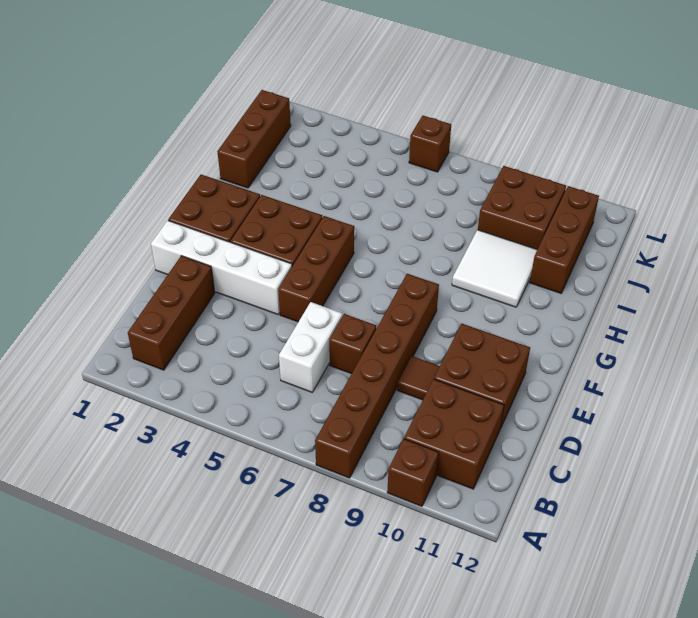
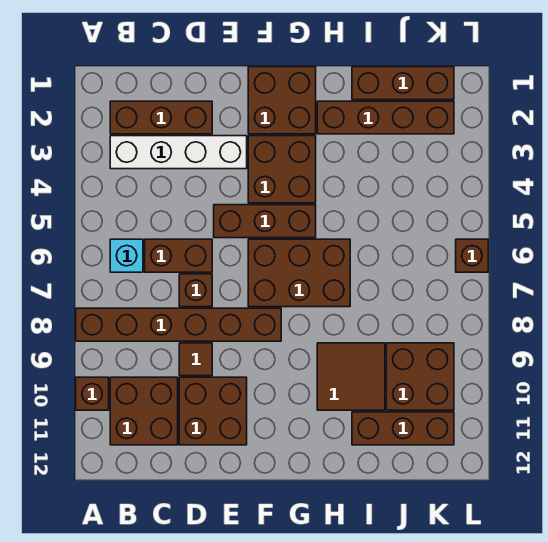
none -> cyan brick B6 level 1
white brick C6:D6 level 1 -> brown brick C6:D6 level 1
white brick E1:E4 level 1 -> white brick B3:E3 level 1
none -> brown brick F6:H7 level 1
none -> brown brick H2:K2 level 1
white tile H9:I10 level 1 -> brown tile H9:I10 level 1

